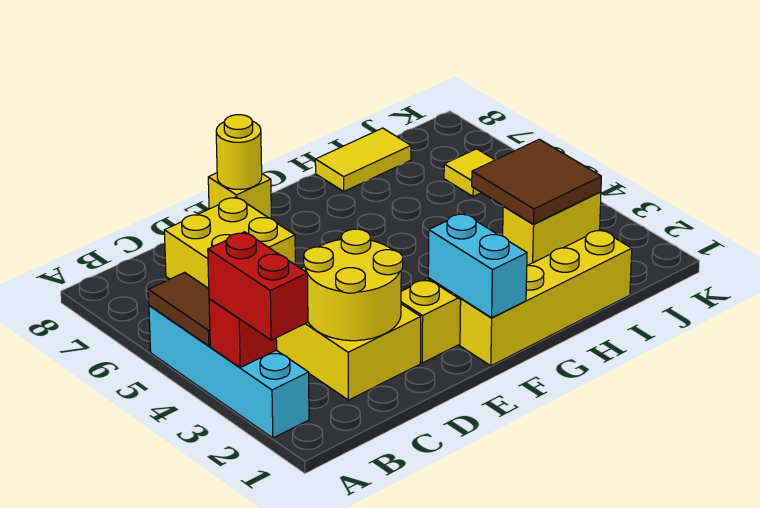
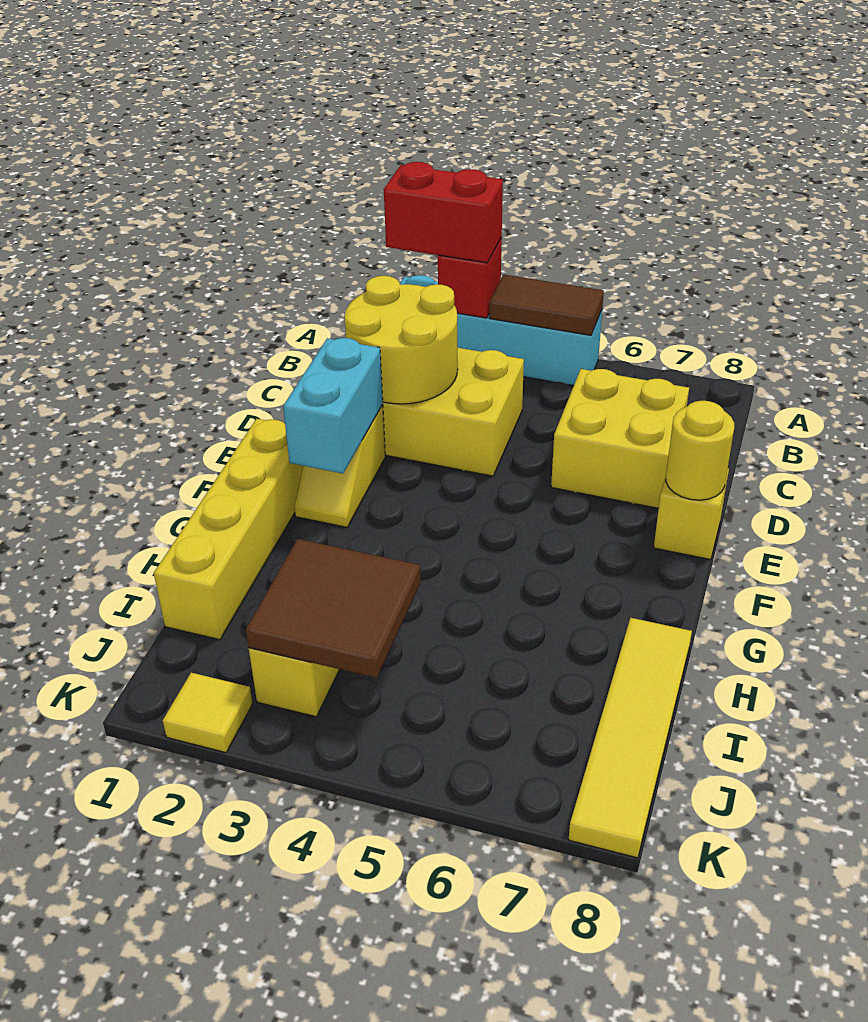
cyan brick F1:F2 level 2 -> cyan brick E2:F2 level 2
yellow tile H8:I8 level 1 -> yellow tile H8:K8 level 1
yellow tile J6 level 1 -> yellow tile K2 level 1

